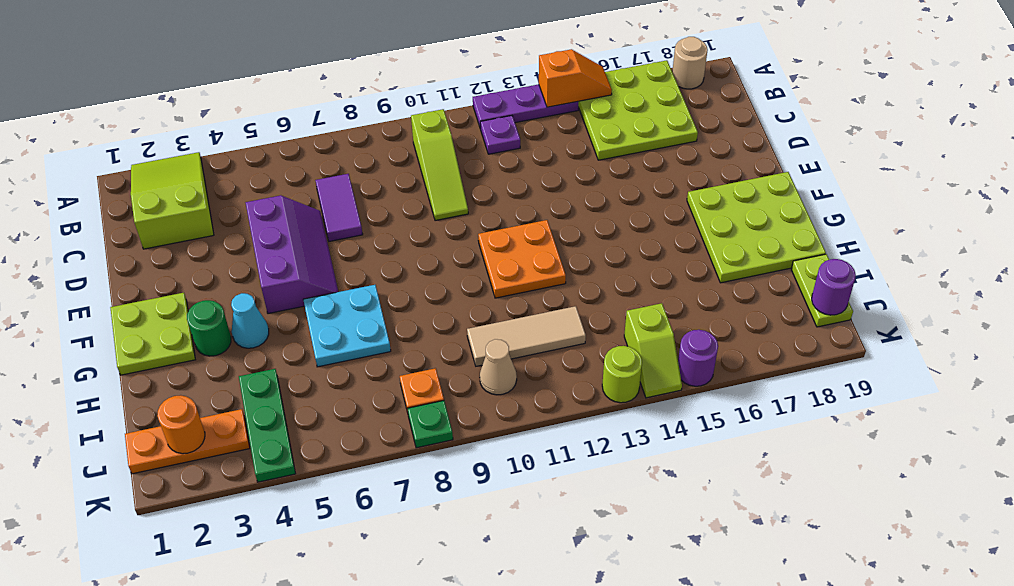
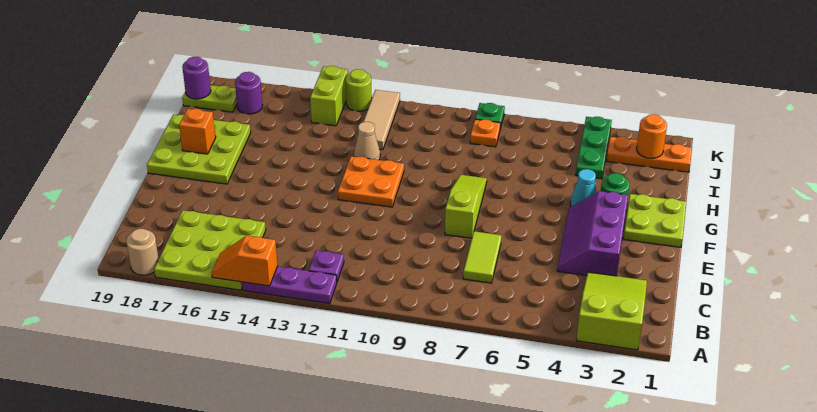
lime slope A2:C3 level 1 top C -> lime slope A2:C3 level 1 top A
lime slope B10:D10 level 1 top B -> lime slope E8:G8 level 1 top E
purple tile C7:D7 level 1 -> lime tile C7:D7 level 1
purple slope D5:F6 level 1 top 5 -> purple slope D3:F4 level 1 top 3
cyan plate G6:H7 level 1 -> none
none -> orange brick G18 level 2
tan tile I10:I12 level 1 -> tan tile I12:K12 level 1
lime plate I19:J19 level 1 -> lime plate J18:J19 level 1
tan cone J10 level 1 -> tan cone H12 level 1
lime slope J14:K14 level 1 top J -> lime brick J14:K14 level 1
purple round brick K15 level 1 -> purple round brick J17 level 1

